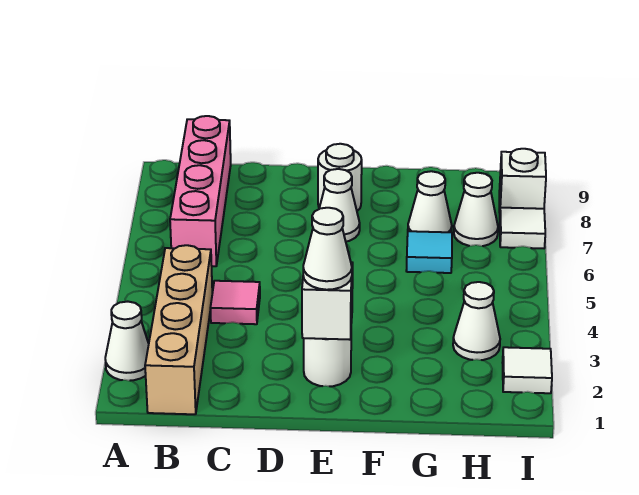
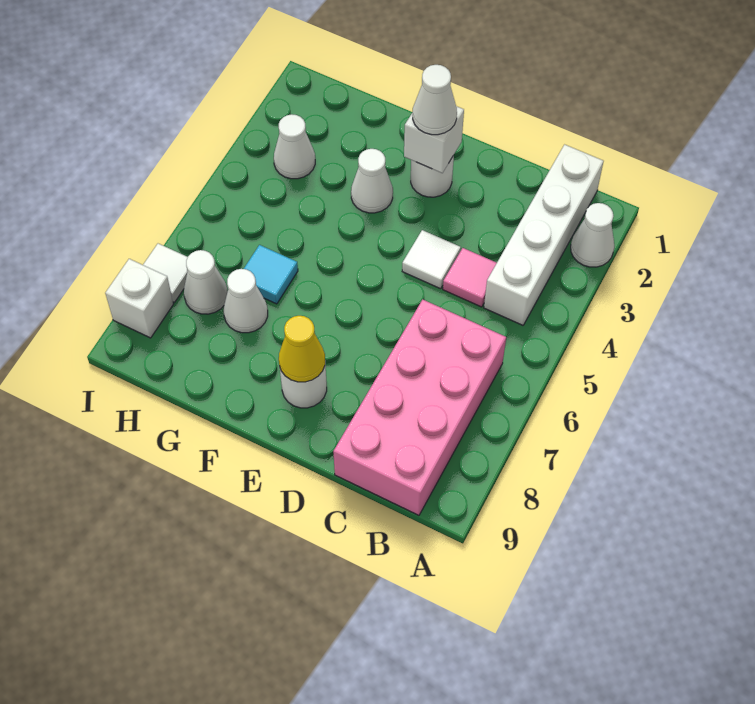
tan brick B1:B4 level 1 -> white brick B1:B4 level 1
pink brick B6:B9 level 1 -> pink brick B6:C9 level 1
white cone E7 level 1 -> white cone F3 level 1
none -> yellow cone E8 level 2
white tile I2 level 1 -> white tile D4 level 1

